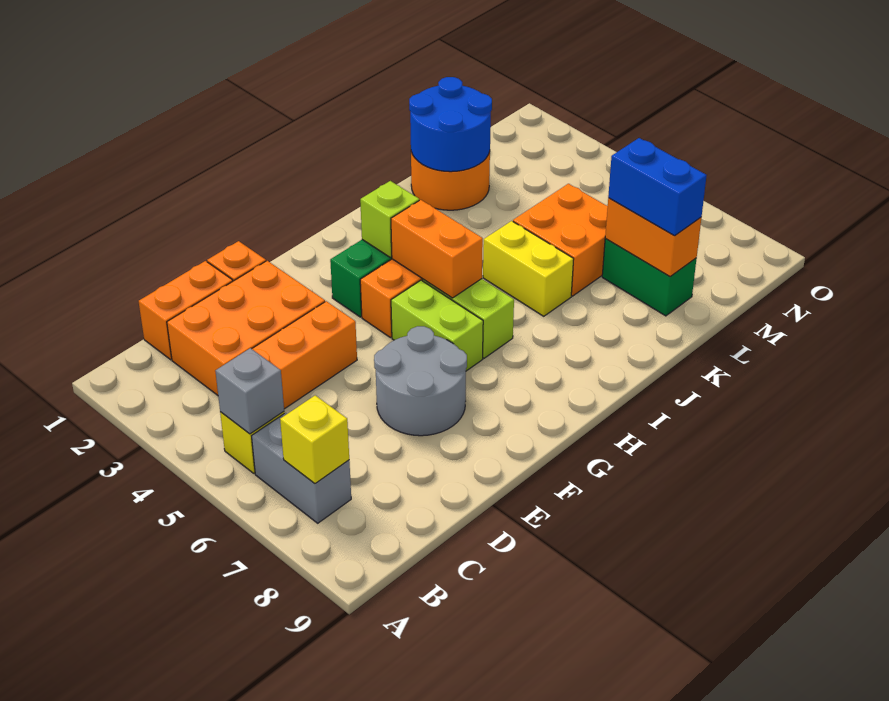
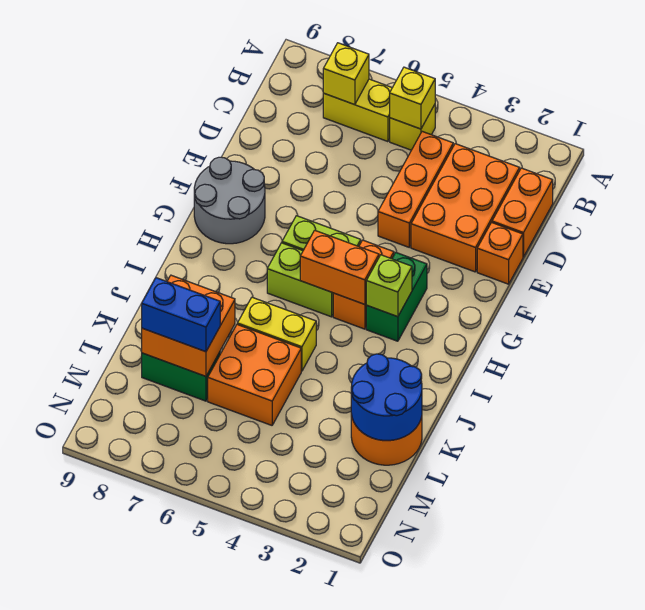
grey brick B5 level 2 -> yellow brick B5 level 2
grey brick B6:B7 level 1 -> yellow brick B6:B7 level 1
grey round brick E6:F7 level 1 -> grey round brick F8:G9 level 1
orange brick L7:L8 level 2 -> orange brick K7:L8 level 2

